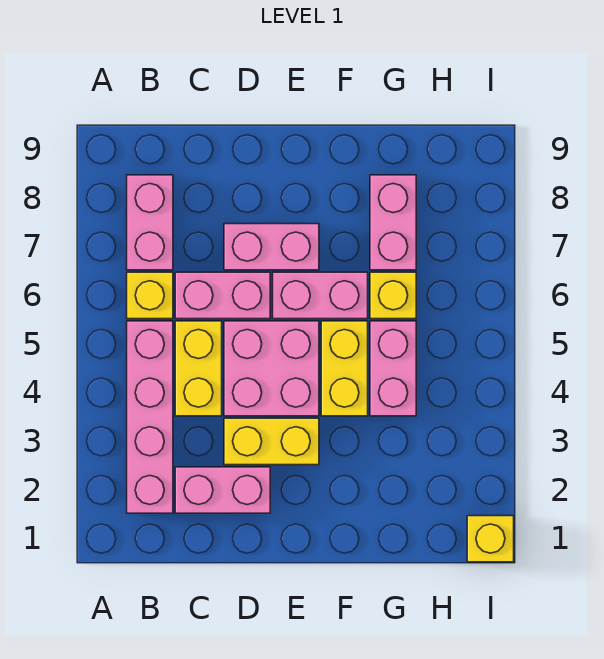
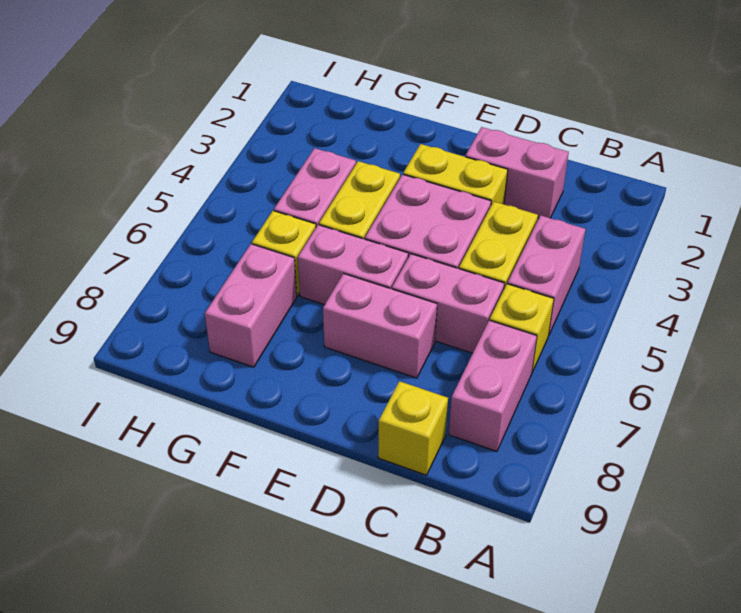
pink brick B2:B5 level 1 -> pink brick B4:B5 level 1
yellow brick I1 level 1 -> yellow brick C9 level 1

